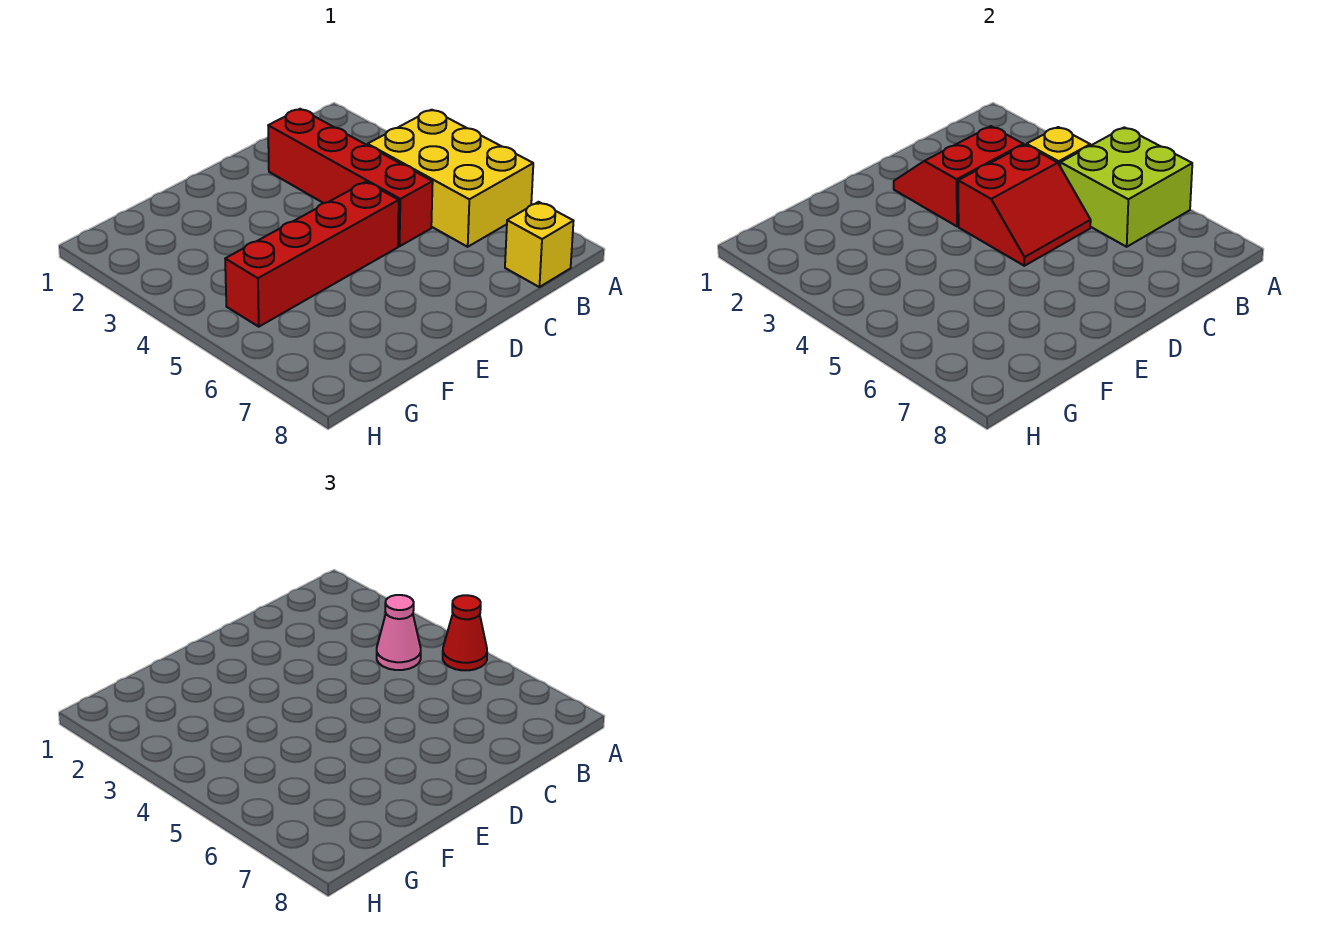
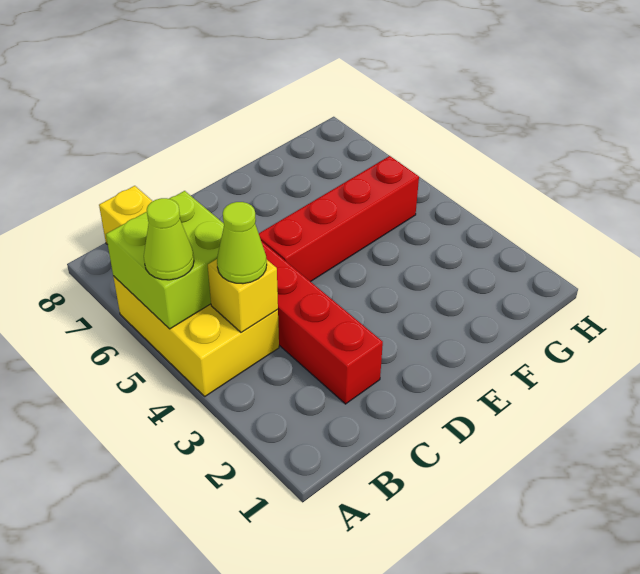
red cone A5 level 3 -> lime cone A5 level 3
pink cone B4 level 3 -> lime cone B4 level 3
red slope C2:D3 level 2 top 3 -> none
red slope C4:D5 level 2 top 4 -> none

